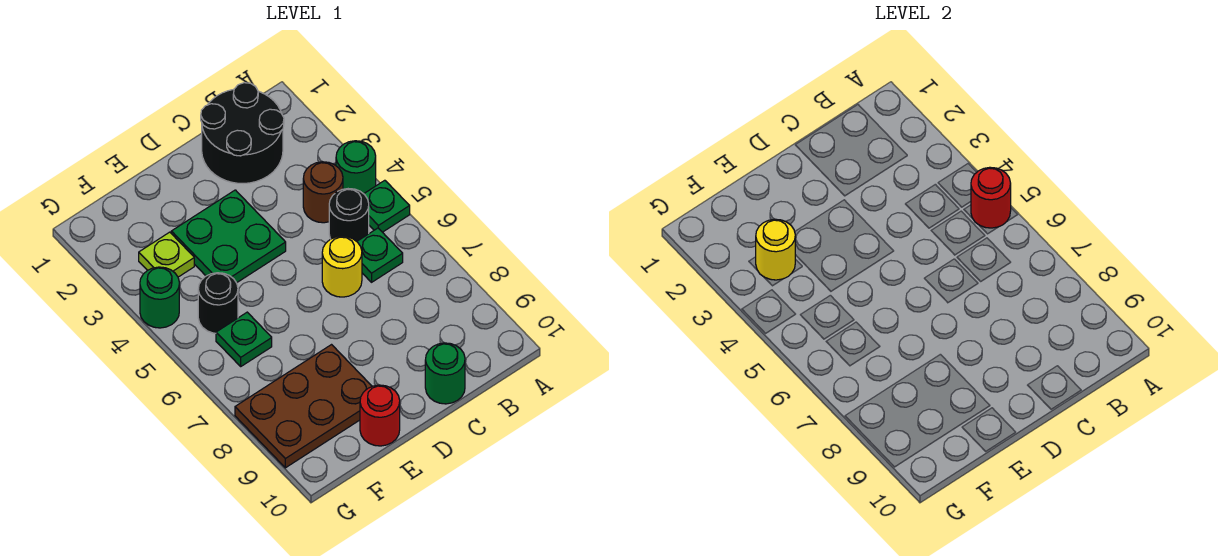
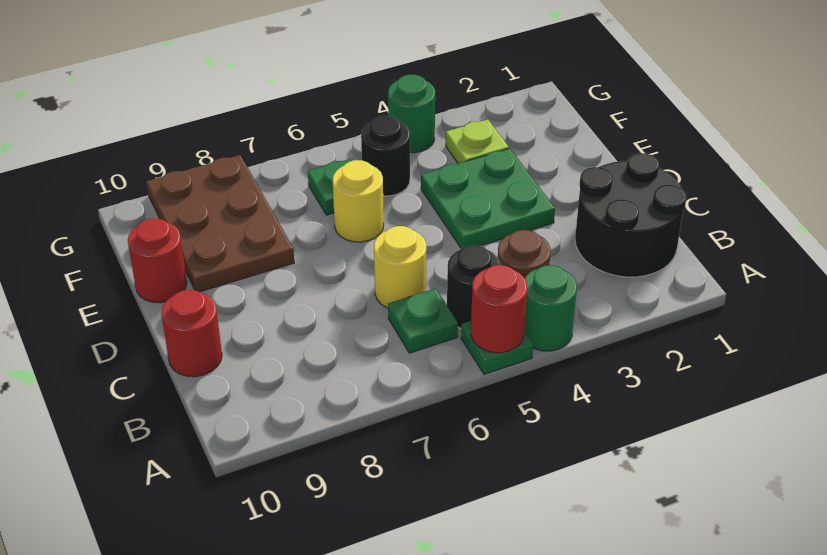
green round brick C10 level 1 -> red round brick C10 level 1
yellow round brick F3 level 2 -> yellow round brick E6 level 1

